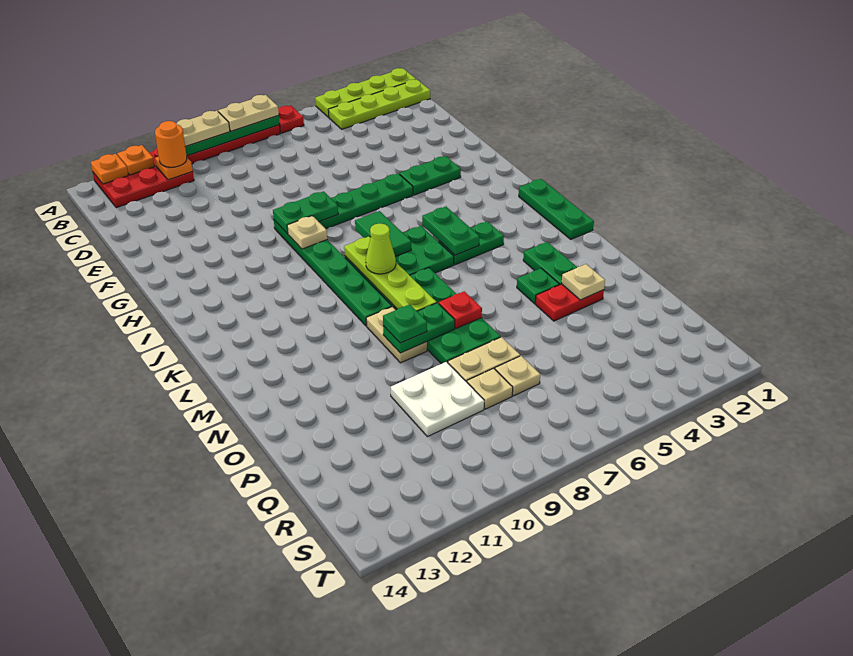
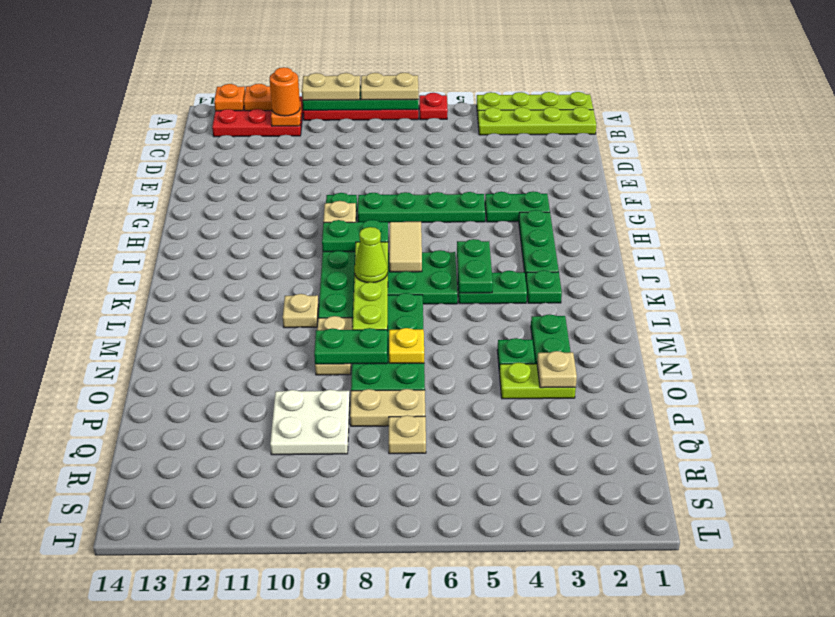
green plate G8:G9 level 2 -> green plate I8:I9 level 2
green tile I7:J7 level 2 -> tan tile I7:J7 level 2
green plate J1:L1 level 1 -> green plate H3:J3 level 1
red plate N7 level 2 -> yellow plate N7 level 2
green plate N9 level 3 -> green plate K3 level 1
red plate O3:O4 level 1 -> lime plate O3:O4 level 1
tan plate Q8 level 1 -> tan plate L10 level 1

